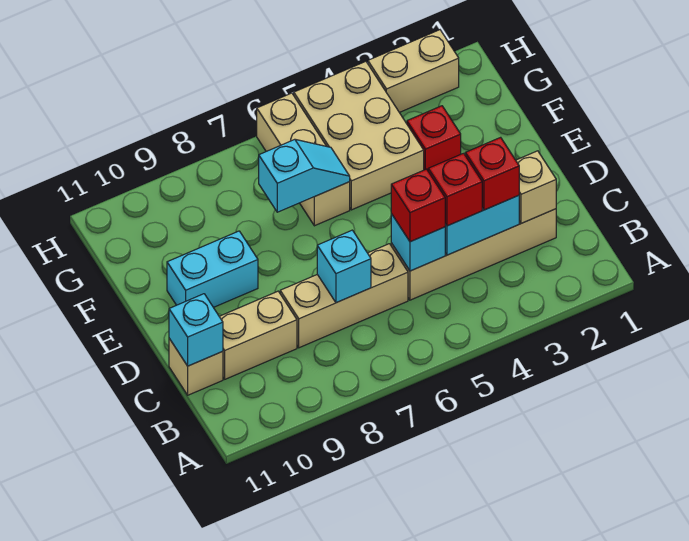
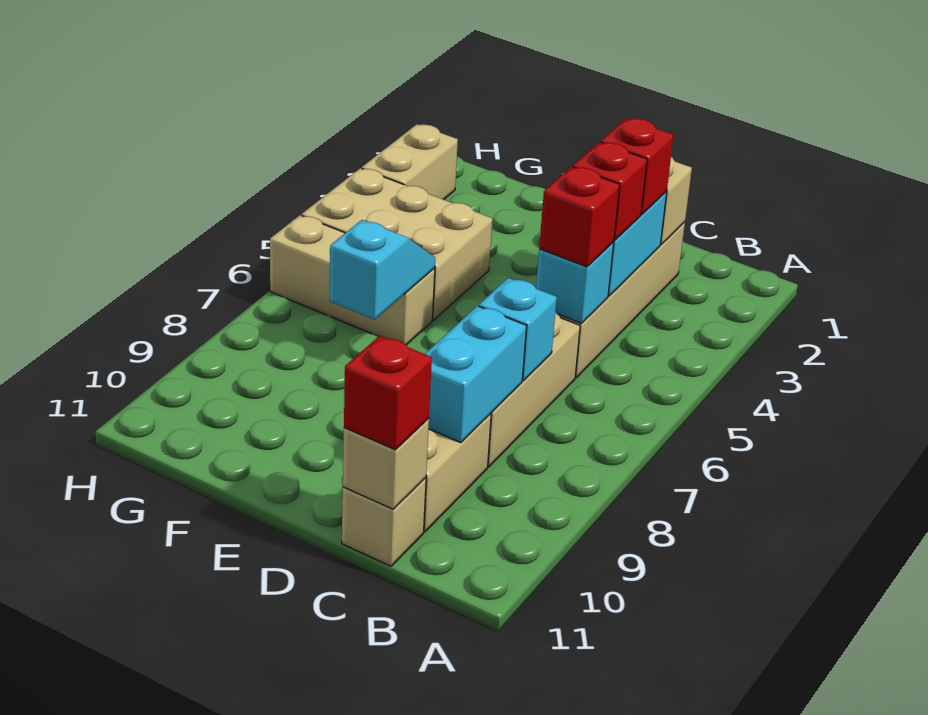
cyan brick C11 level 2 -> tan brick C11 level 2
cyan brick E9:E10 level 1 -> cyan brick C8:C9 level 2
red brick F3 level 1 -> red brick C11 level 3

